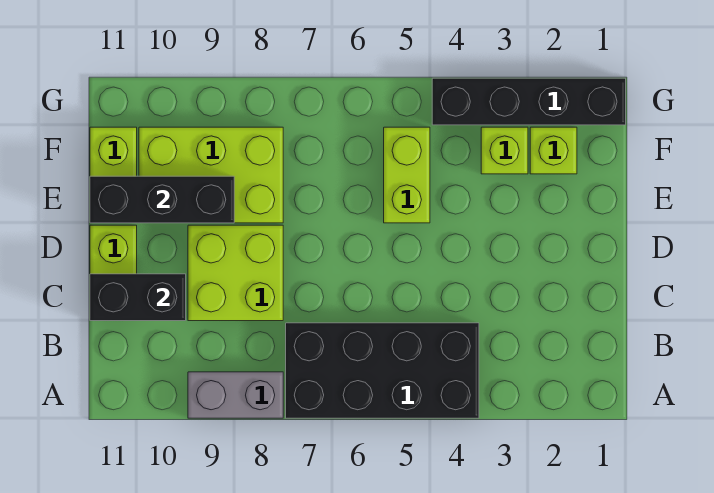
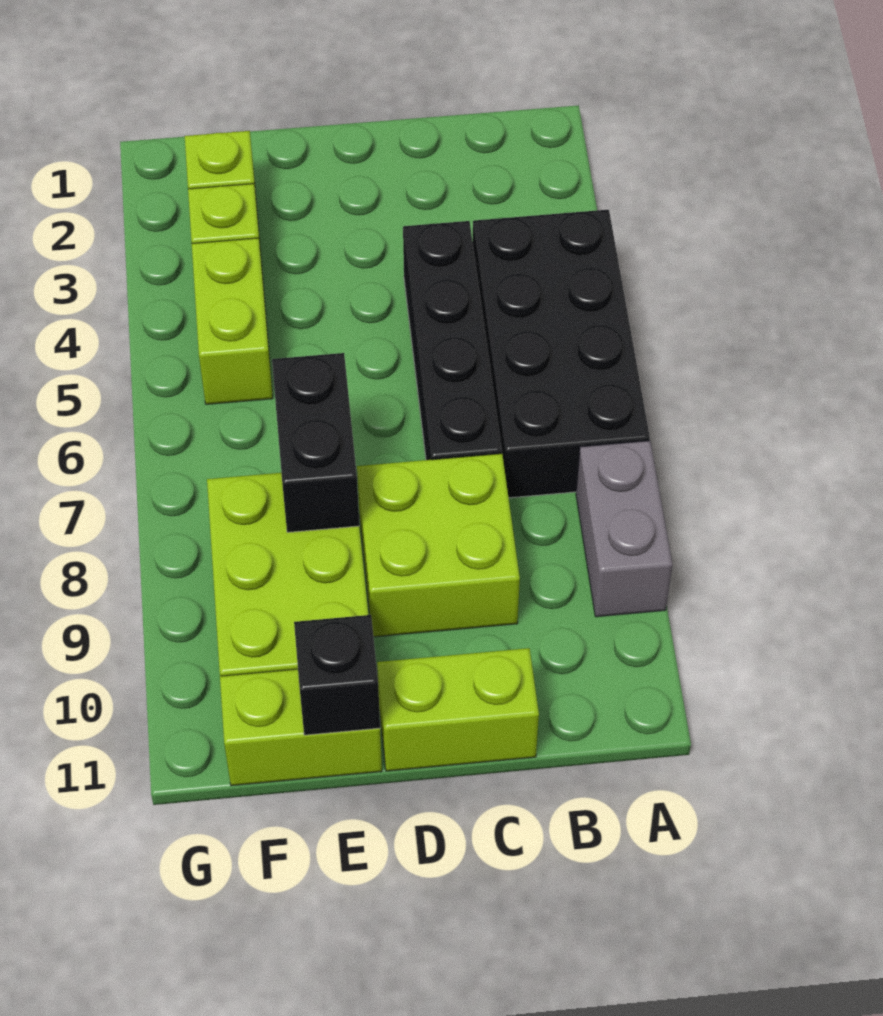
black brick C10:C11 level 2 -> black brick E7:E8 level 2
lime brick E5:F5 level 1 -> lime brick F4:F5 level 1
black brick E9:E11 level 2 -> black brick E11 level 2
black brick G1:G4 level 1 -> black brick C4:C7 level 1

